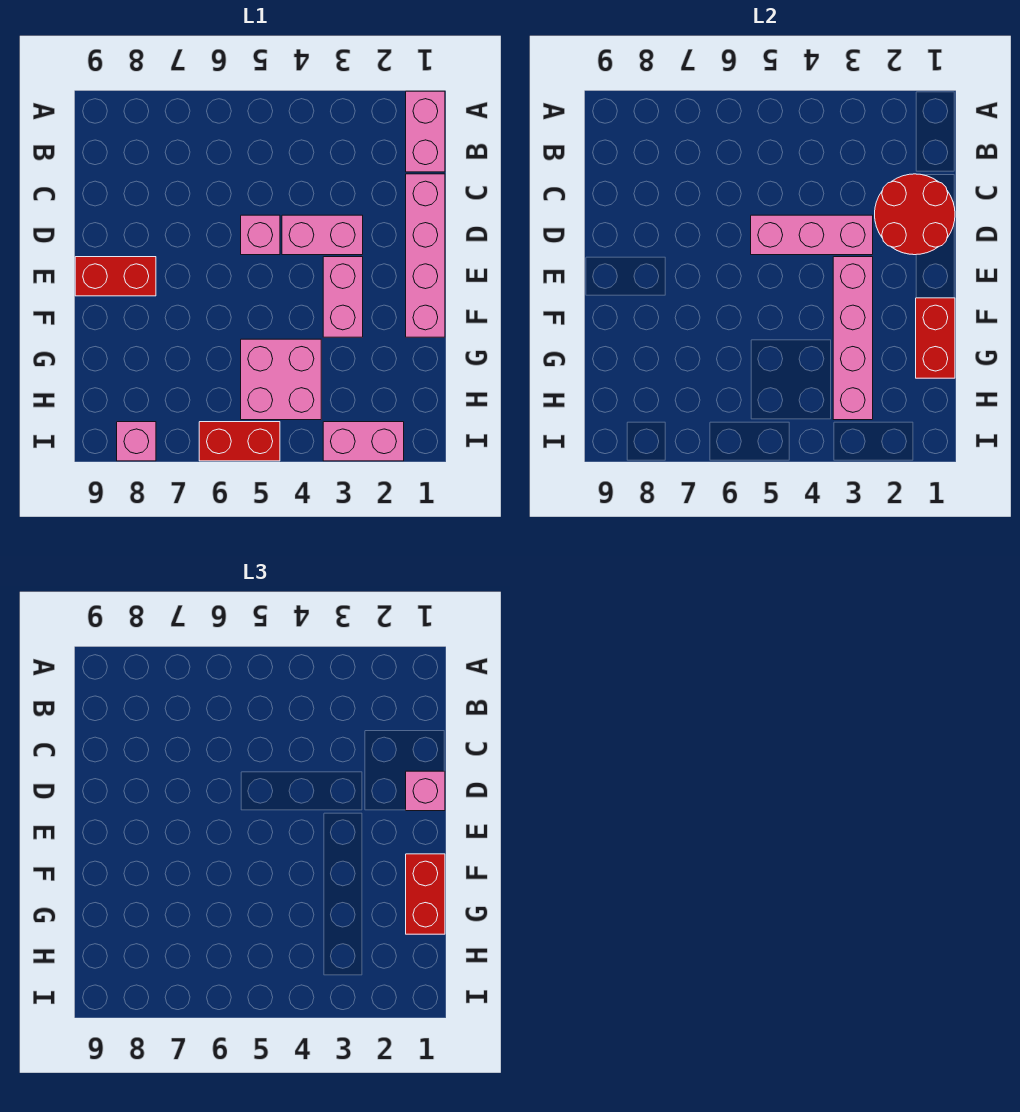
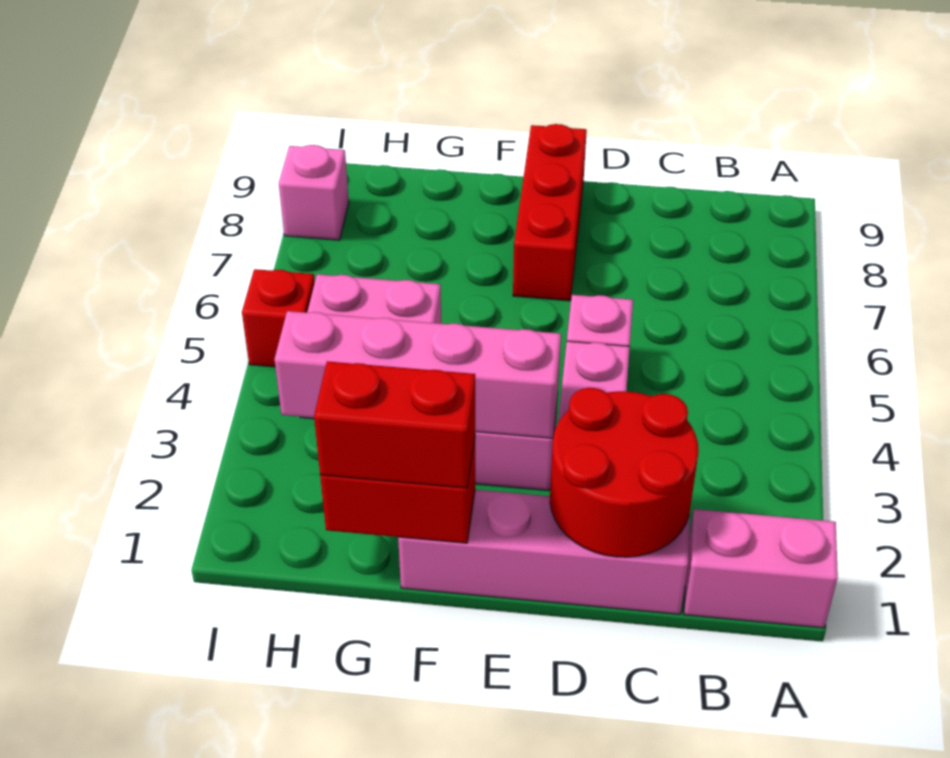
pink brick D1 level 3 -> none
pink brick D3:D5 level 2 -> none
red brick E8:E9 level 1 -> red brick E7:E9 level 1
pink brick I2:I3 level 1 -> none
red brick I5:I6 level 1 -> red brick I5 level 1

